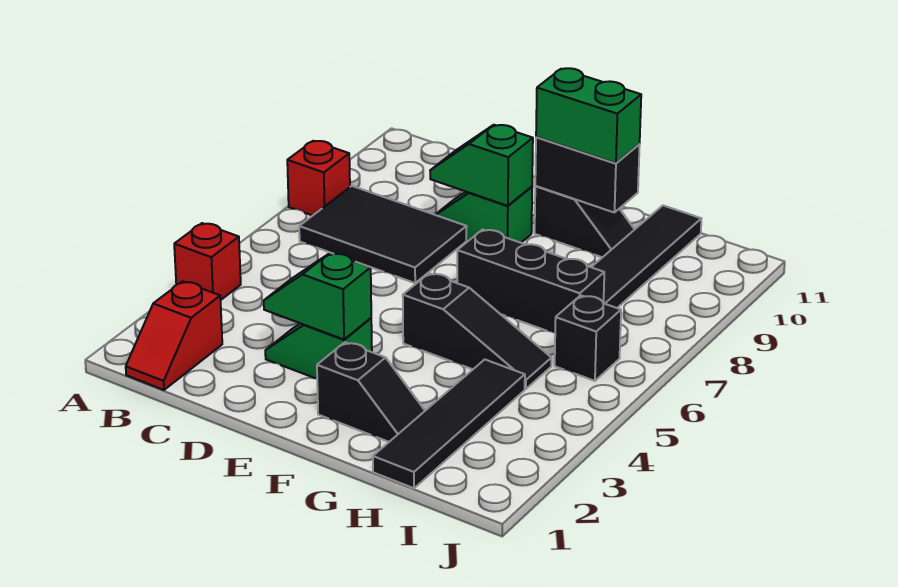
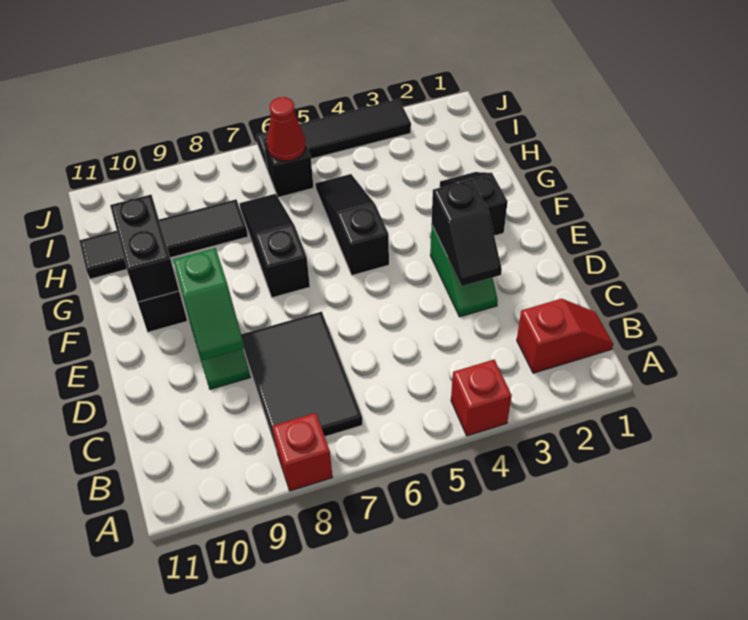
green slope D3:E3 level 2 top E -> black slope D3:E3 level 2 top E
black brick F7:H7 level 1 -> black slope F7:H7 level 1 top F
green brick F10:G10 level 3 -> none
black tile H1:H4 level 1 -> black tile J3:J6 level 1
none -> red cone I6 level 2

